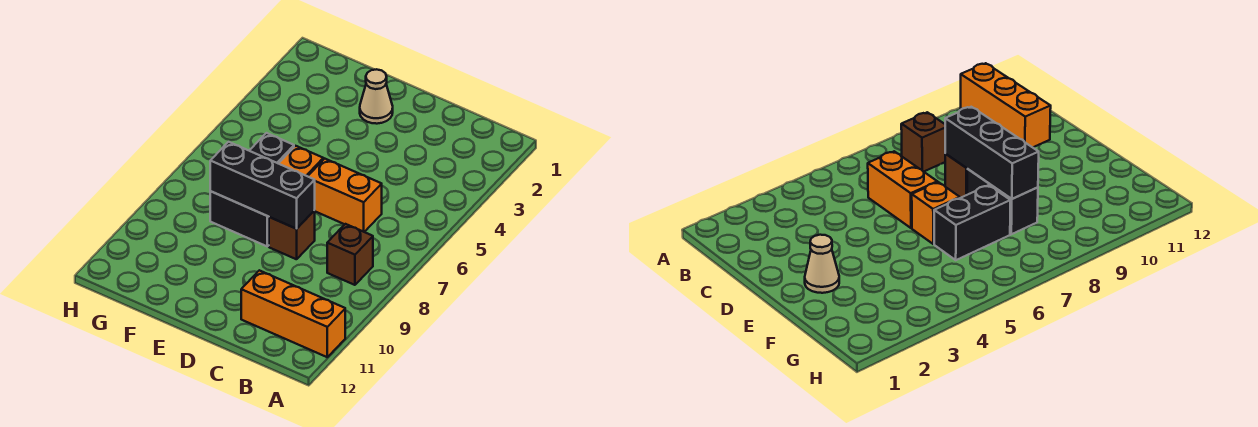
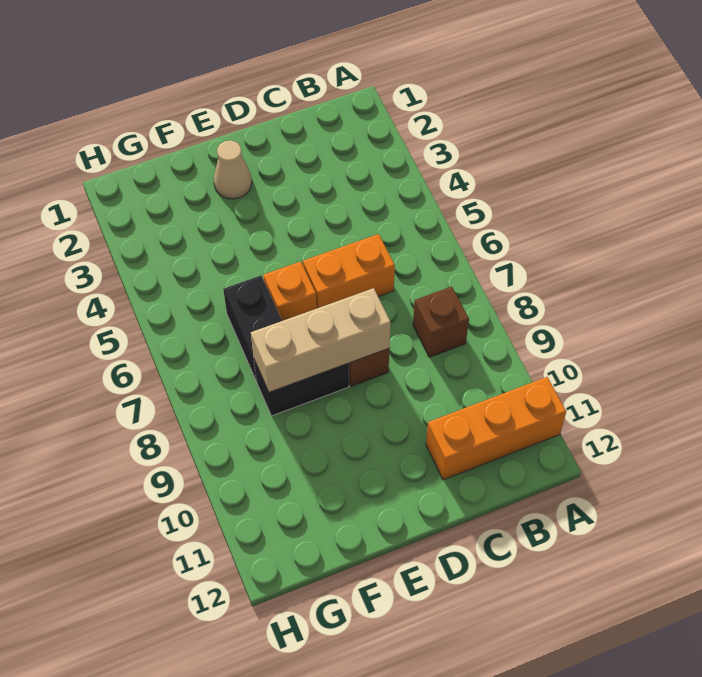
black brick D8:F8 level 2 -> tan brick D8:F8 level 2

